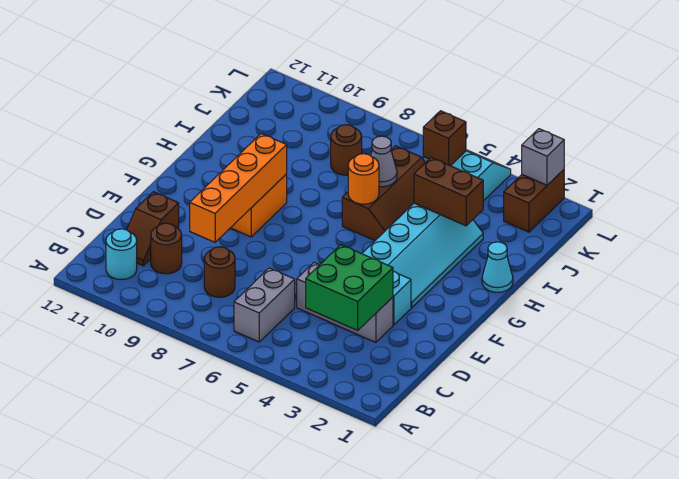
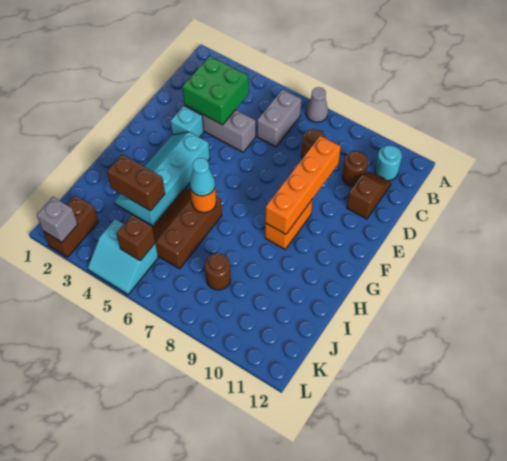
cyan cone H1 level 1 -> cyan cone H6 level 3
grey cone I6 level 2 -> grey cone A7 level 1

